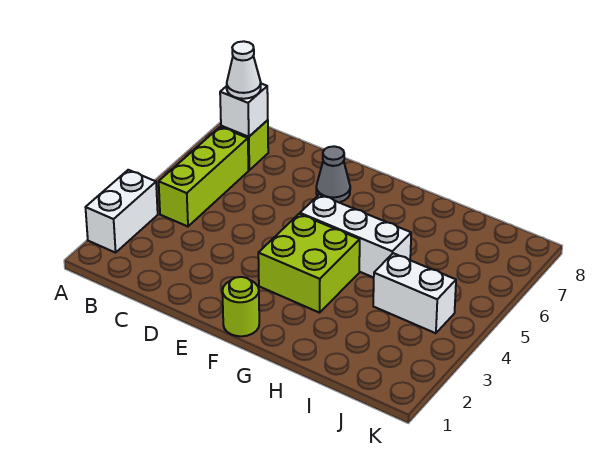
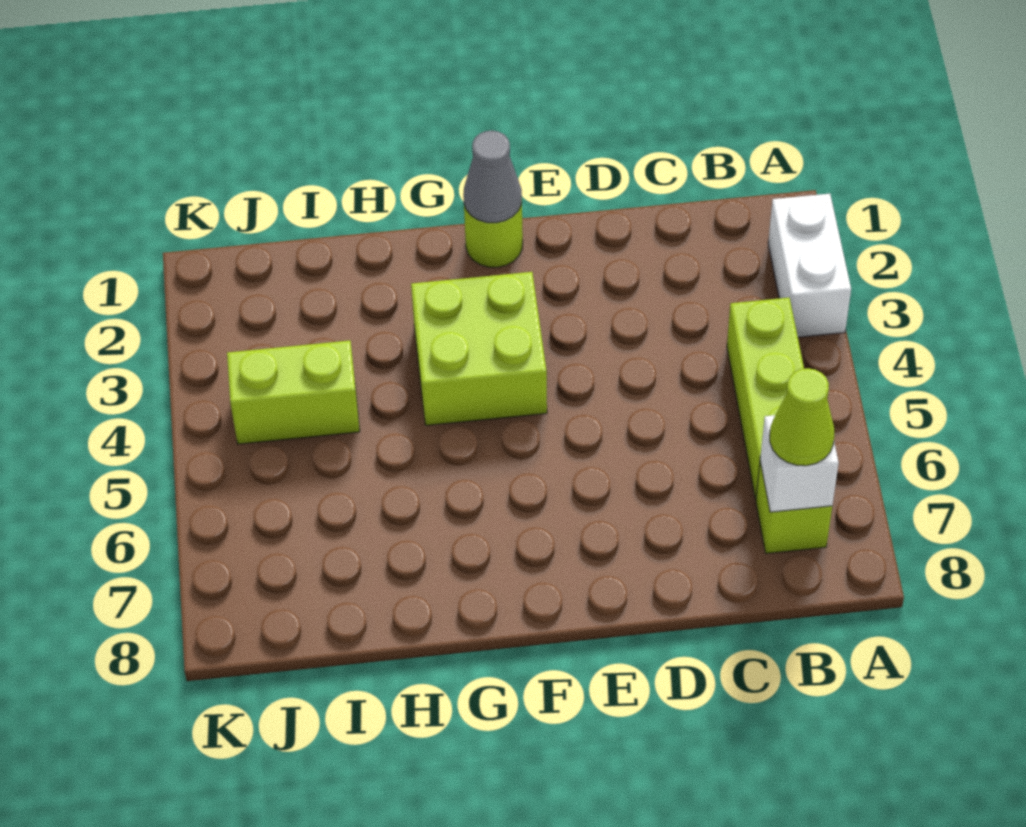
white cone B7 level 3 -> lime cone B7 level 3
grey cone E7 level 1 -> grey cone F1 level 2
white brick F5:H5 level 1 -> none
white brick I4:J4 level 1 -> lime brick I4:J4 level 1

